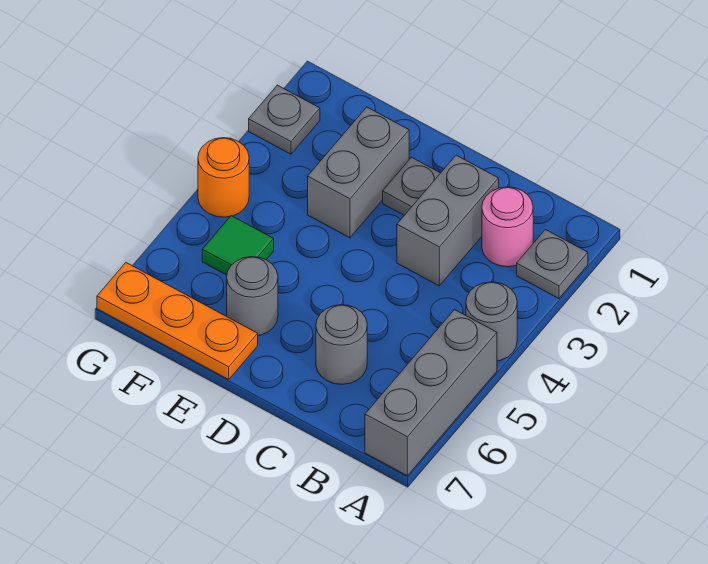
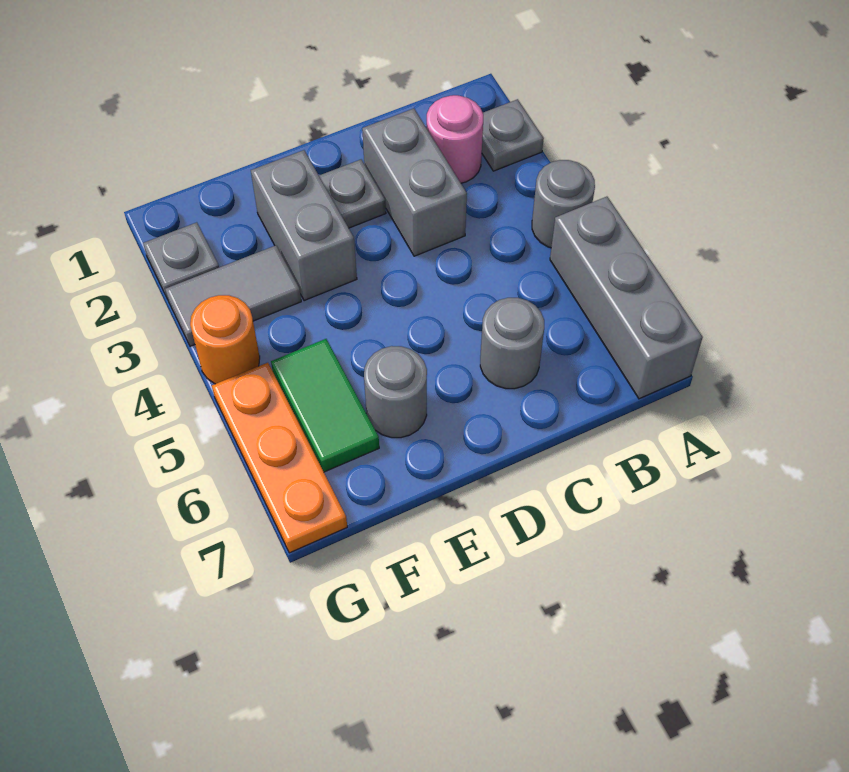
orange plate E7:G7 level 1 -> orange plate G5:G7 level 1
none -> grey tile F3:G3 level 1
green tile F5 level 1 -> green tile F5:F6 level 1

